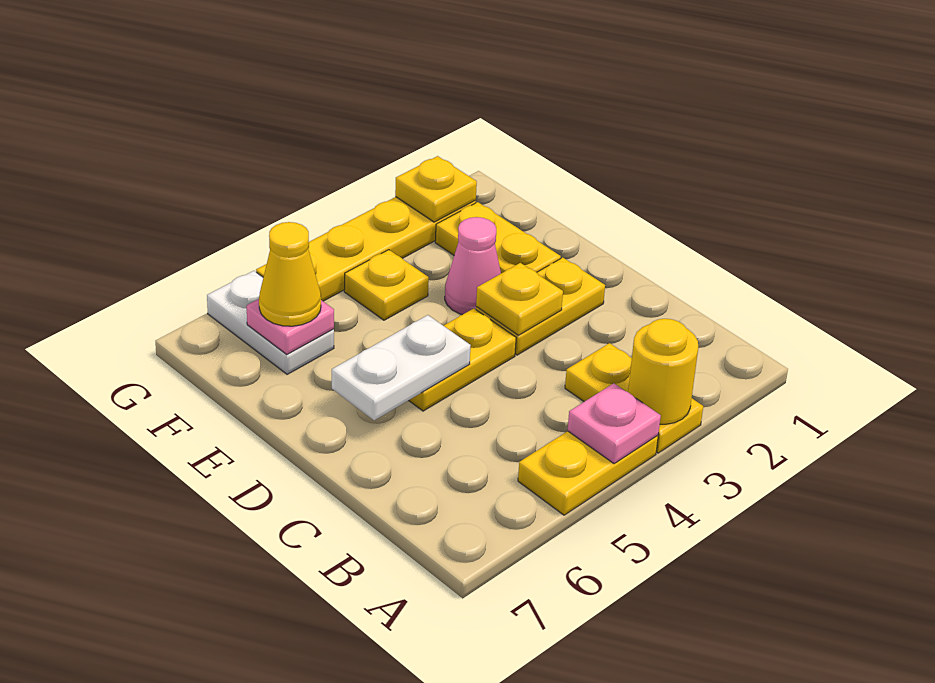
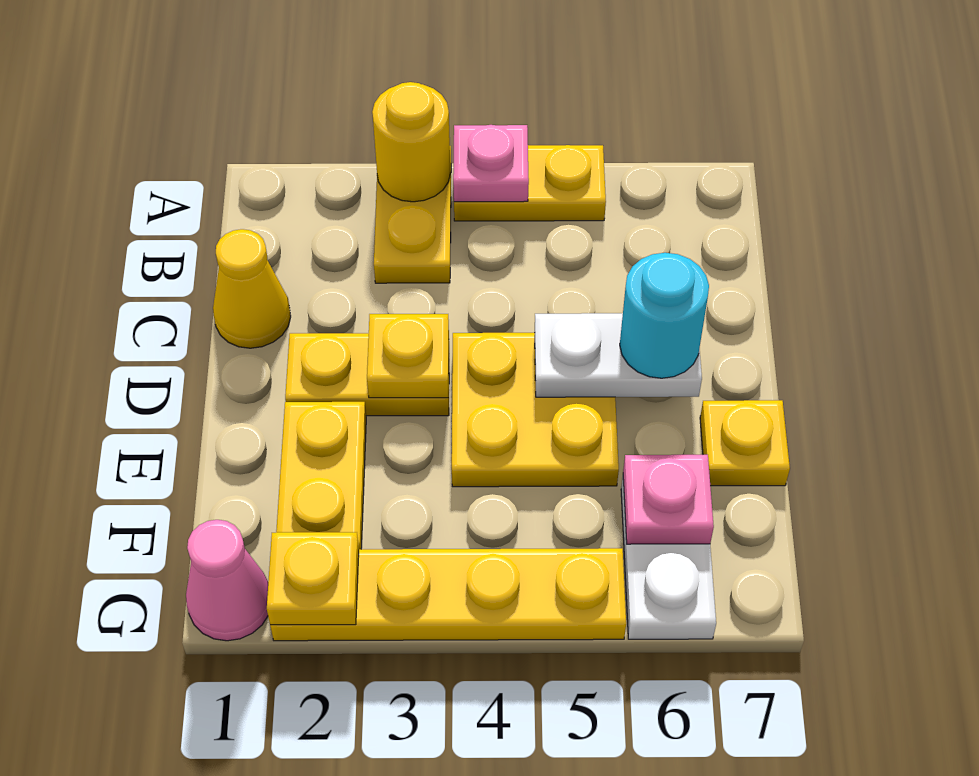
yellow plate D4:D5 level 1 -> yellow plate D4:E5 level 1
none -> cyan round brick D6 level 3
pink cone E3 level 1 -> pink cone G1 level 1
yellow plate F4 level 1 -> yellow plate E7 level 1
yellow cone F6 level 3 -> yellow cone C1 level 1

